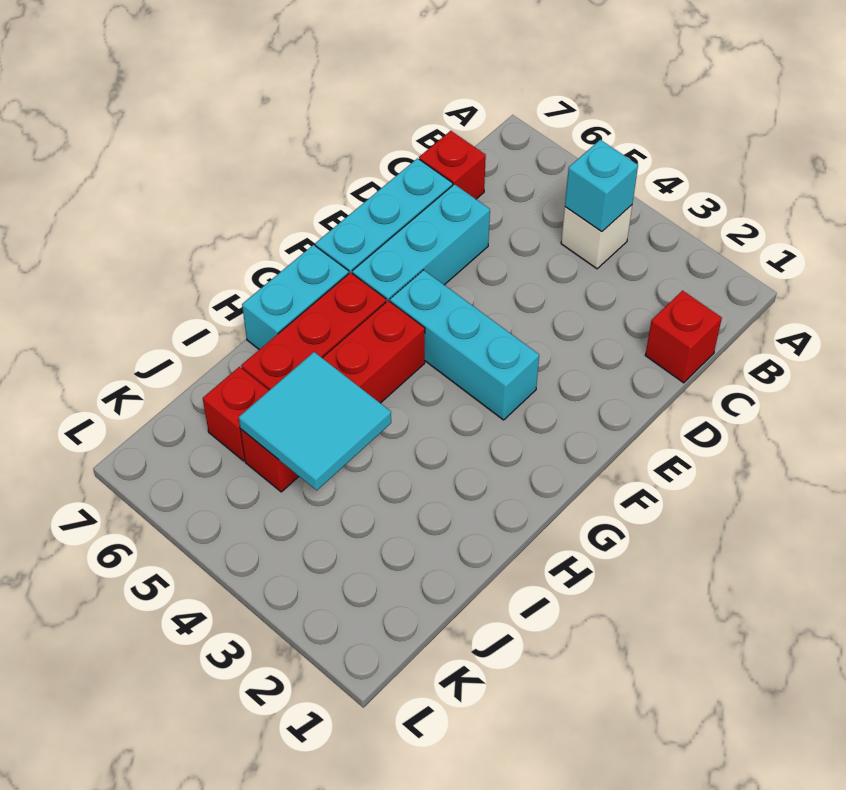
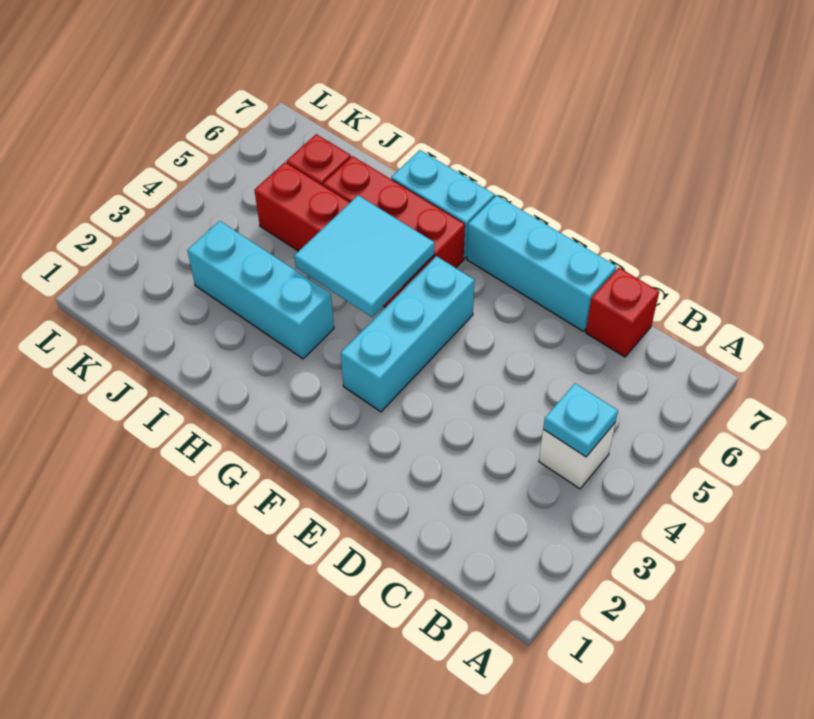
cyan brick B4 level 2 -> cyan plate B4 level 2
red brick C1 level 1 -> none
cyan brick D6:F6 level 1 -> cyan brick H3:J3 level 1
cyan tile I4:J5 level 2 -> cyan tile G4:H5 level 2

